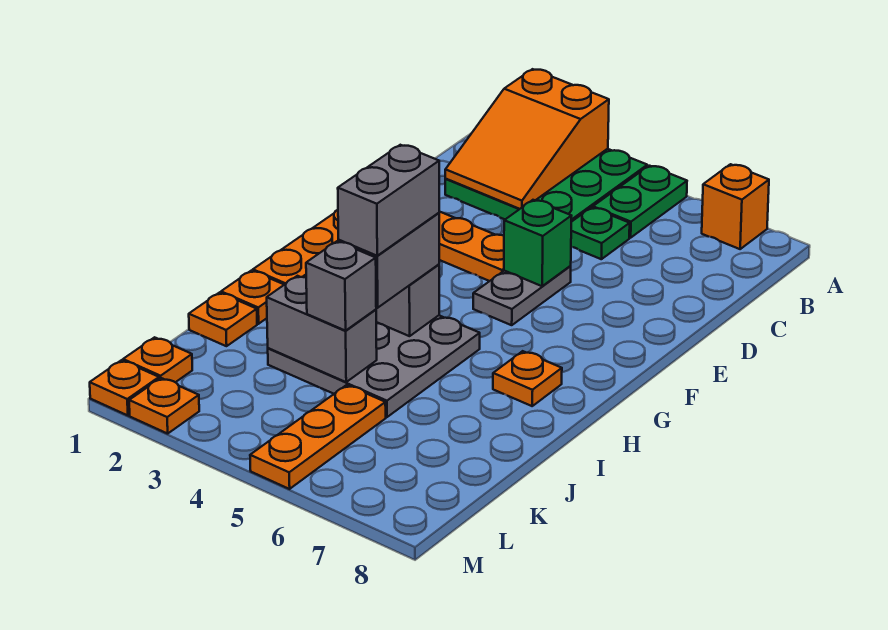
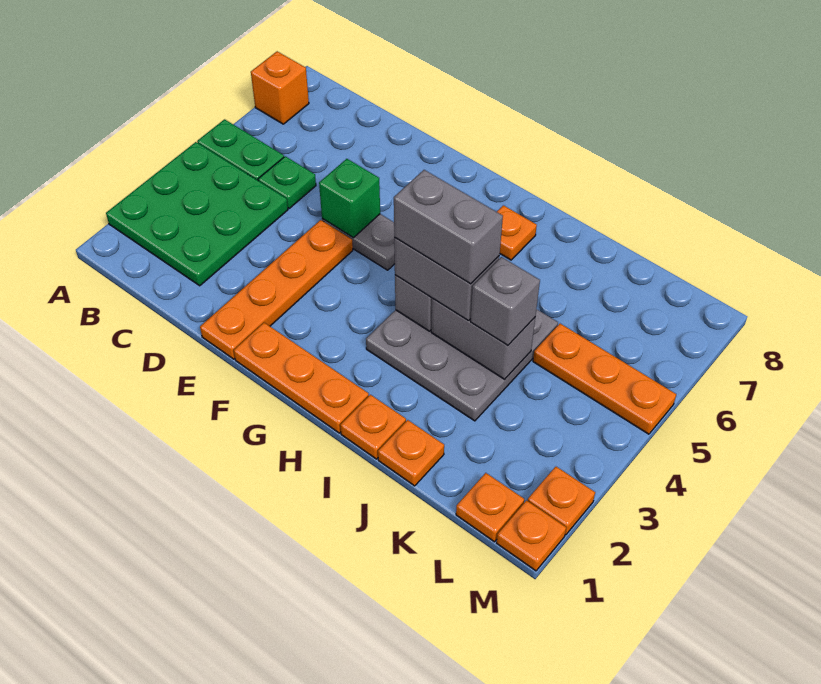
orange slope A2:C3 level 2 top A -> none
grey brick J3:J4 level 2 -> grey brick I4:J4 level 2

